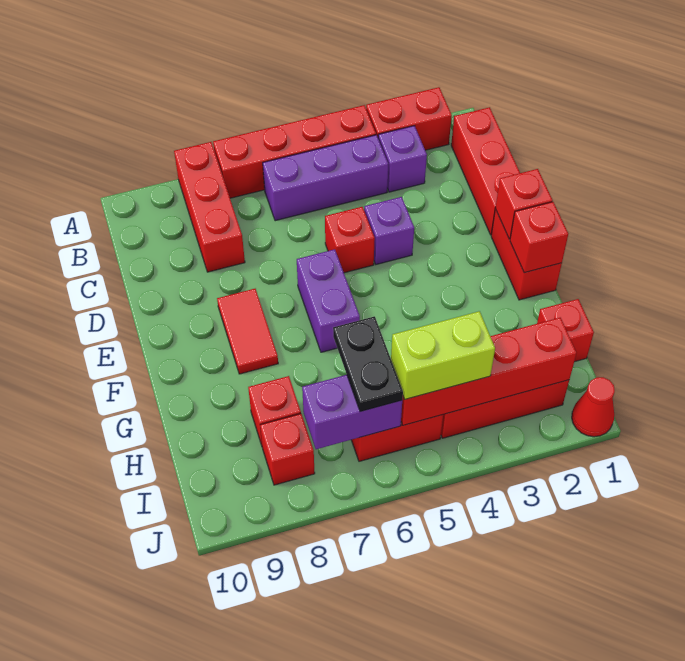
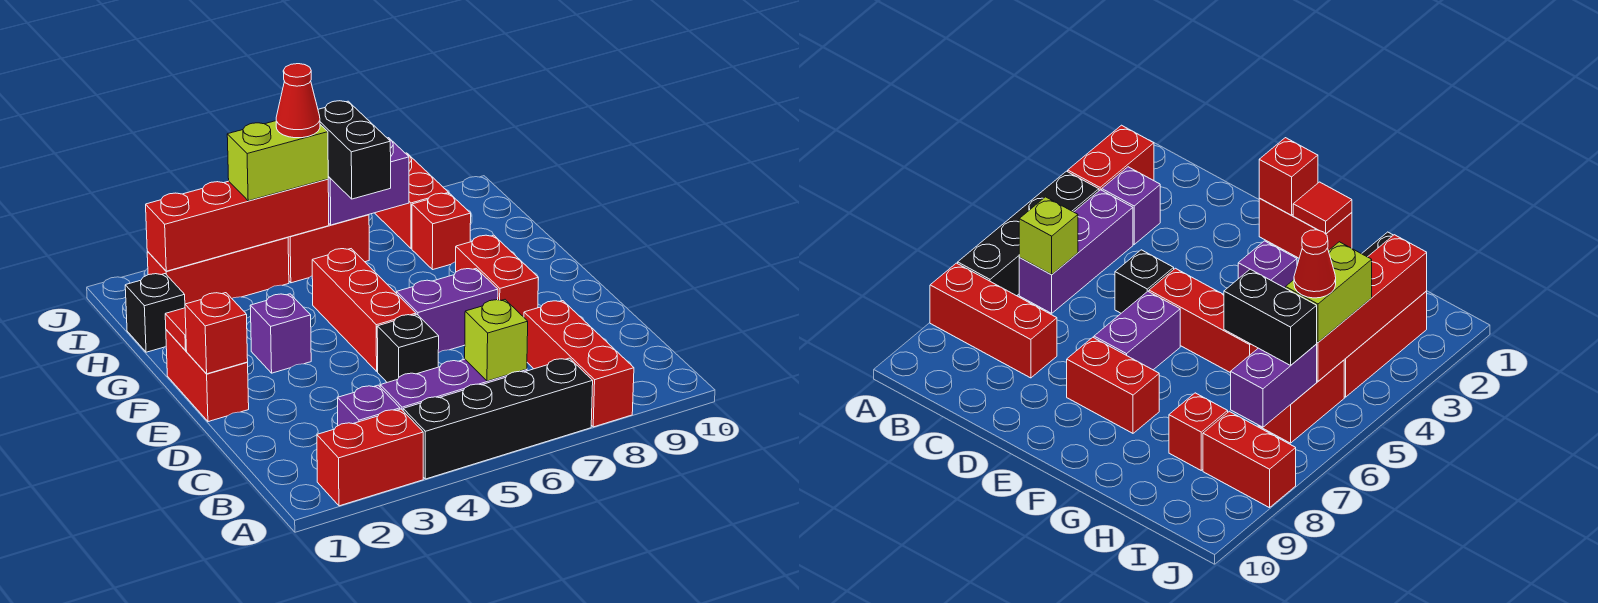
red brick A4:A7 level 1 -> black brick A4:A7 level 1
red brick B1:D1 level 1 -> red brick E5:G5 level 1
none -> lime brick B6 level 2
purple brick D4 level 1 -> purple brick F3 level 1
red brick D5 level 1 -> black brick D5 level 1
purple brick E6:F6 level 1 -> purple brick E6:E7 level 1
red tile E8:F8 level 1 -> red brick E8:F8 level 1
red brick F1 level 2 -> red tile F1 level 2
red brick H1 level 1 -> black brick H1 level 1
black plate H6:I6 level 3 -> black brick H6:I6 level 3
red brick I8 level 1 -> red brick I8:J8 level 1
red cone J1 level 1 -> red cone I5 level 4

